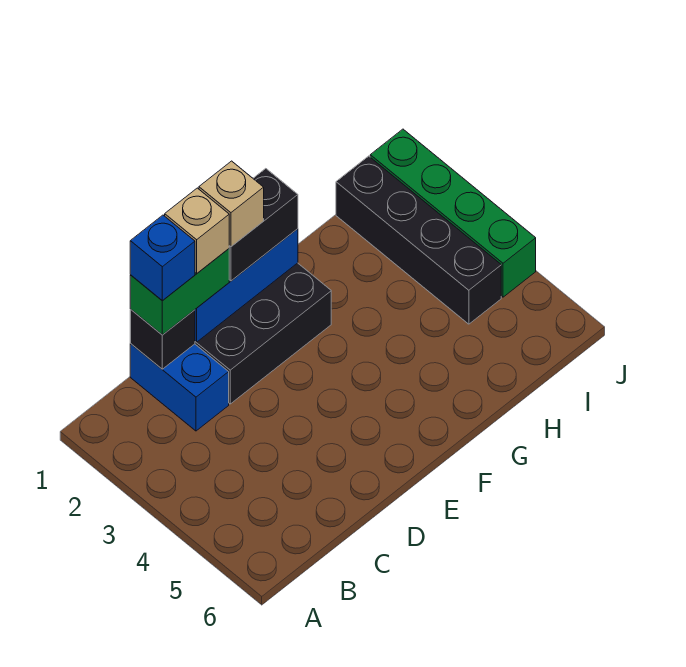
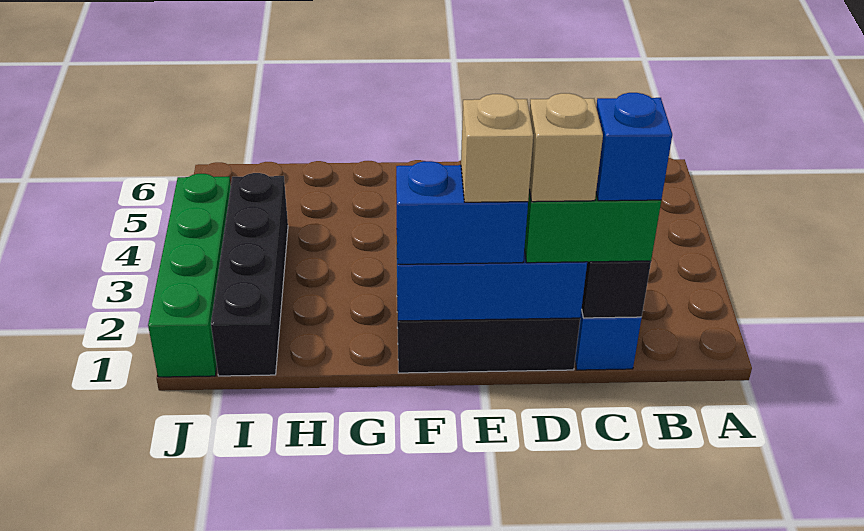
black brick E1:F1 level 3 -> blue brick E1:F1 level 3

